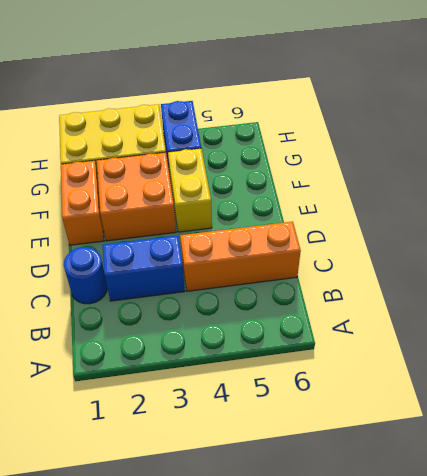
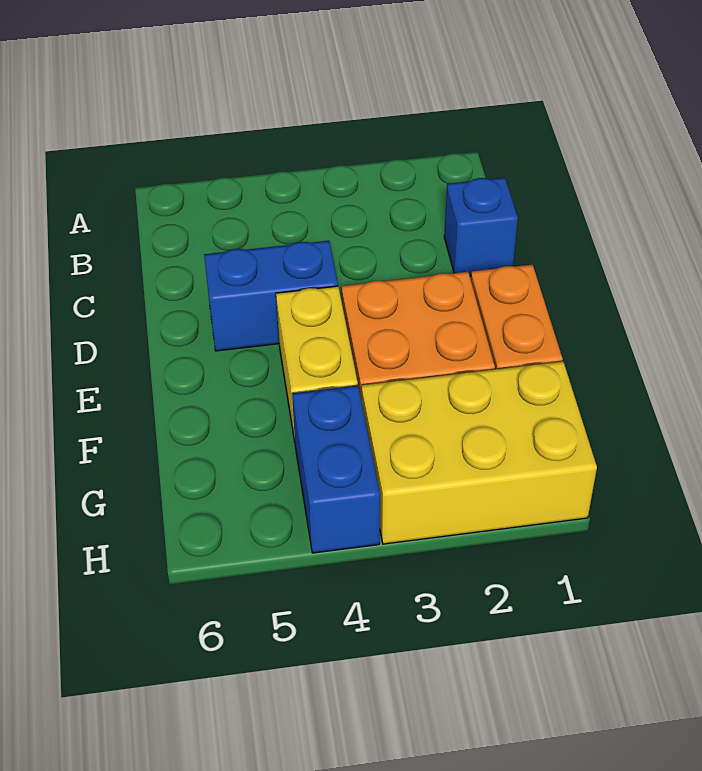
blue round brick C1 level 1 -> blue brick C1 level 1
blue brick C2:C3 level 1 -> blue brick D4:D5 level 1
orange brick C4:C6 level 1 -> none

